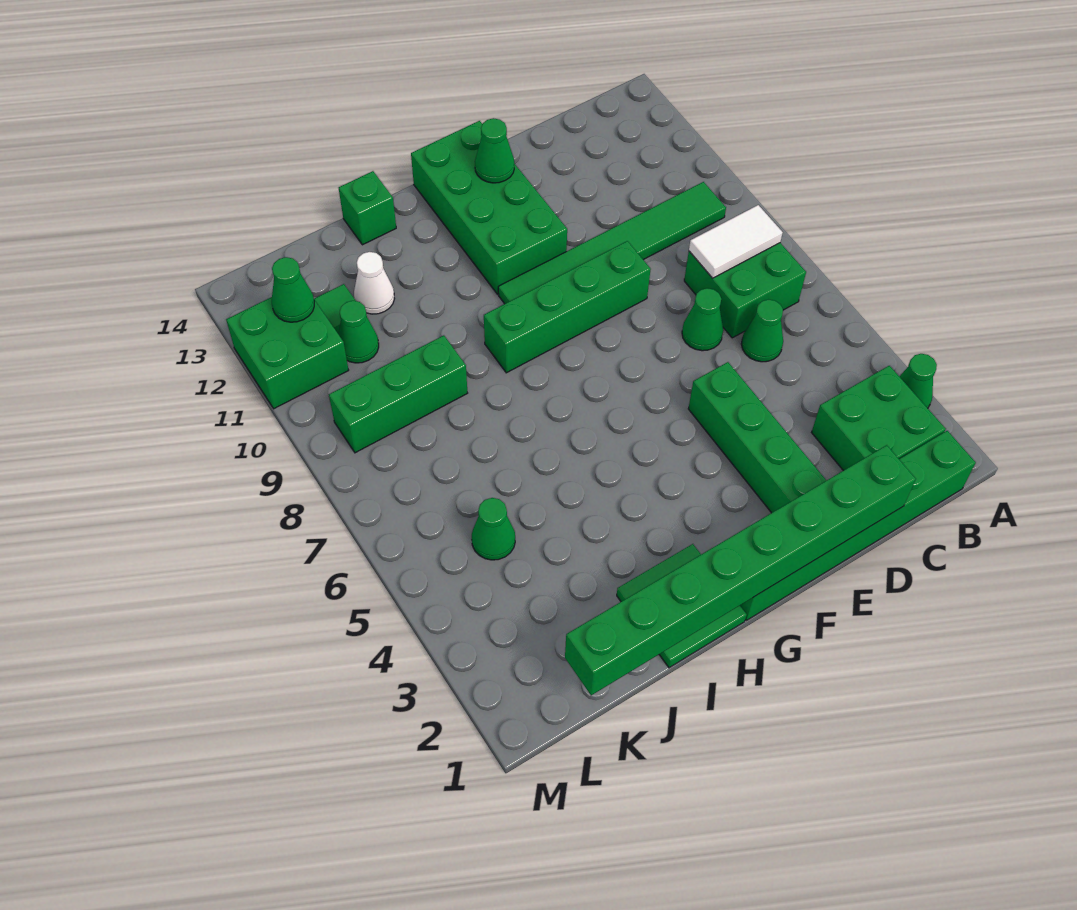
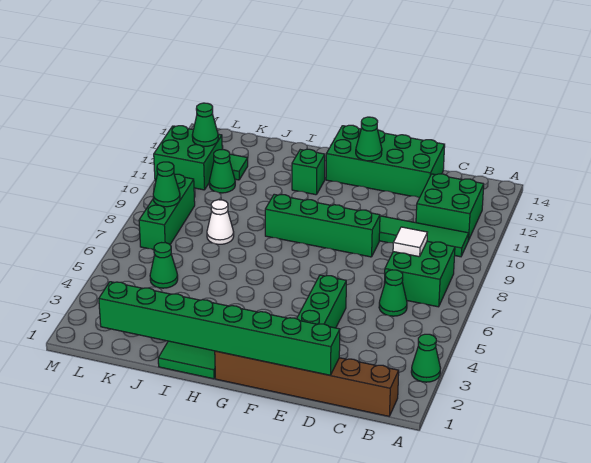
green brick B1:G1 level 1 -> brown brick B1:G1 level 1
green brick B2:C3 level 1 -> green brick B11:C12 level 1
white tile B8:C8 level 2 -> white tile C8 level 2
green cone D7 level 1 -> green cone L8 level 2
green brick F11:G14 level 1 -> green brick D13:G14 level 1
green brick I14 level 1 -> green brick H12 level 1
green brick J9:L9 level 1 -> green brick L7:L9 level 1
white cone J12 level 1 -> white cone J8 level 1

